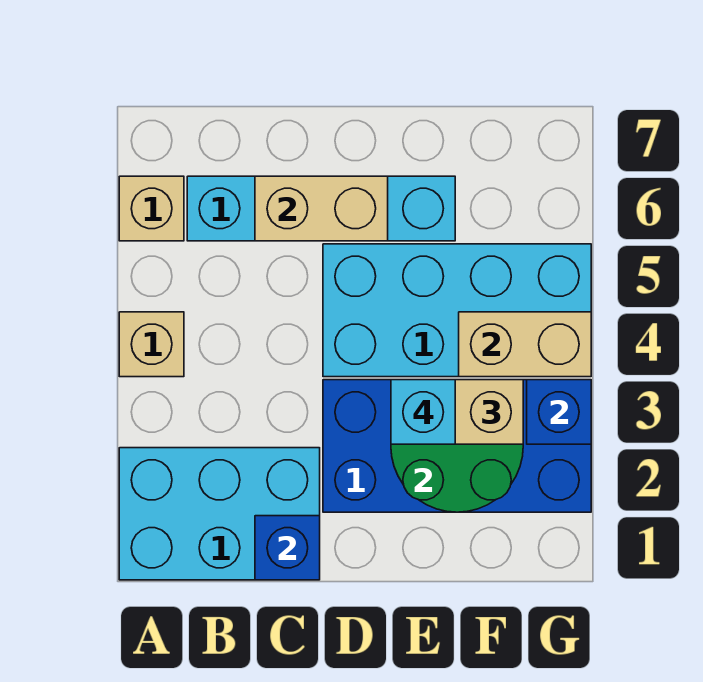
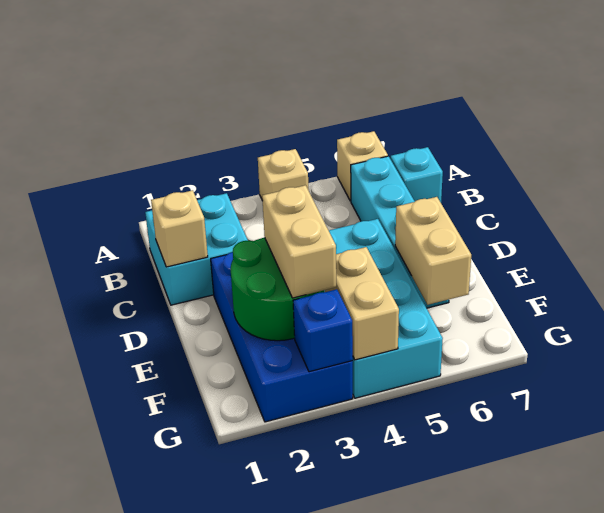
cyan brick A1:C2 level 1 -> cyan brick B1:C2 level 1
blue brick C1 level 2 -> tan brick C1 level 2
tan brick C6:D6 level 2 -> tan brick E6:F6 level 2
cyan brick E3 level 4 -> cyan brick B7 level 1

